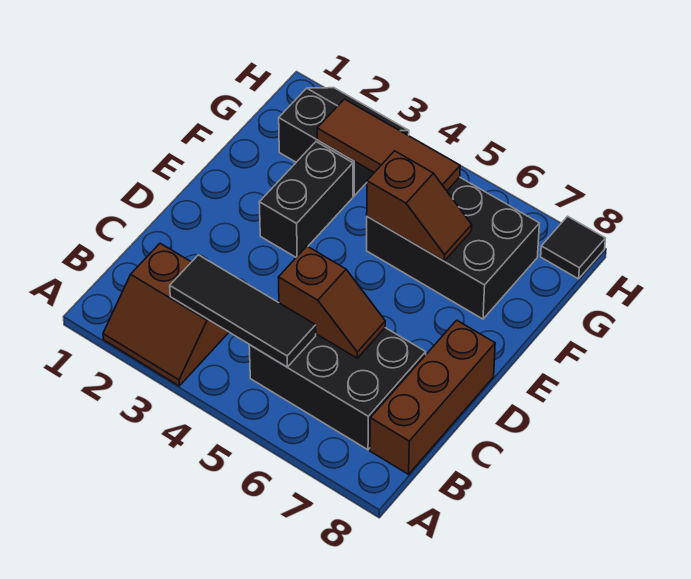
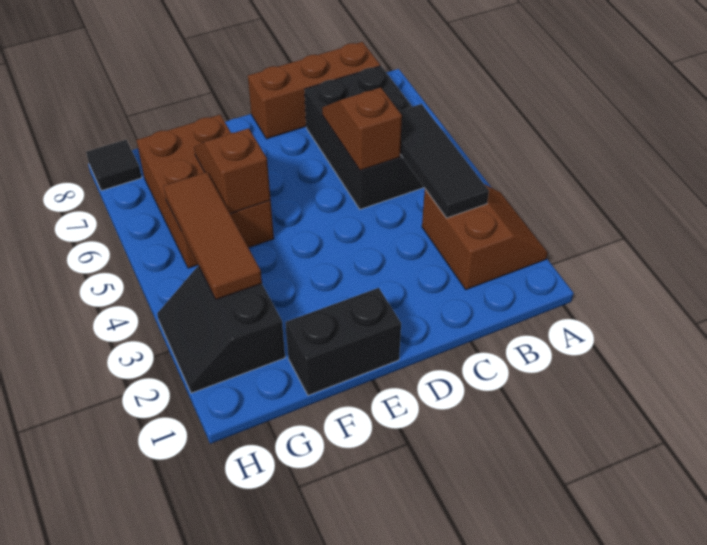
black brick E3:F3 level 1 -> black brick E1:F1 level 1
black brick F5:G7 level 1 -> brown brick F5:G7 level 1

